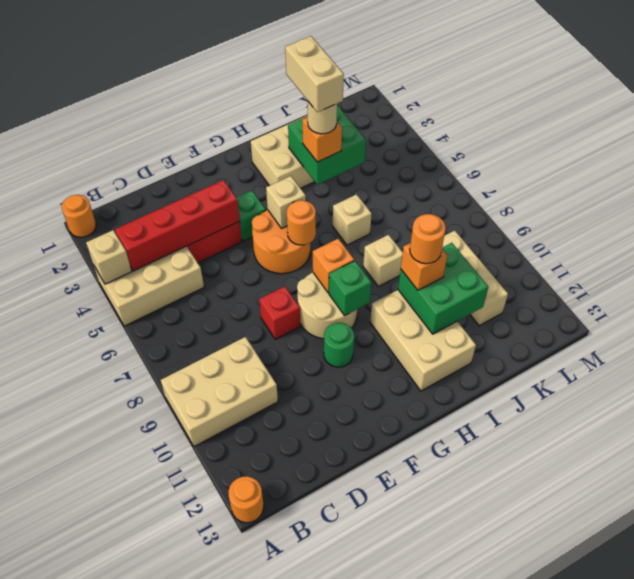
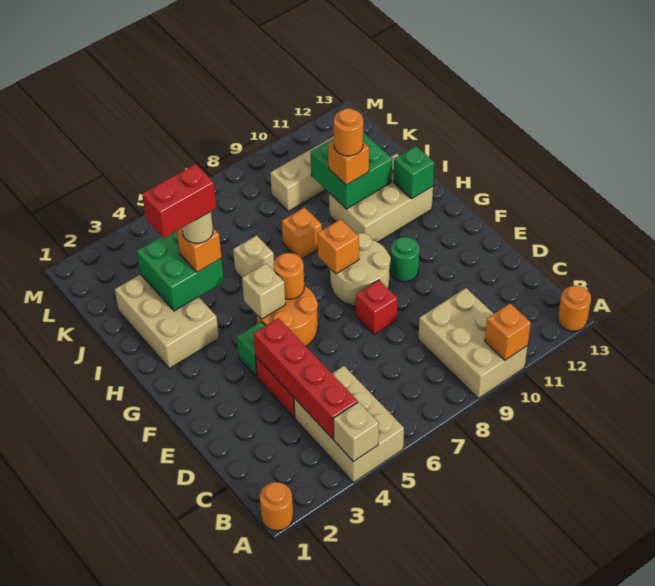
none -> orange brick A10 level 2
green brick G9 level 2 -> green brick H12 level 2
tan brick I3:I4 level 5 -> red brick I3:I4 level 5
tan brick I8 level 1 -> orange brick I8 level 1

